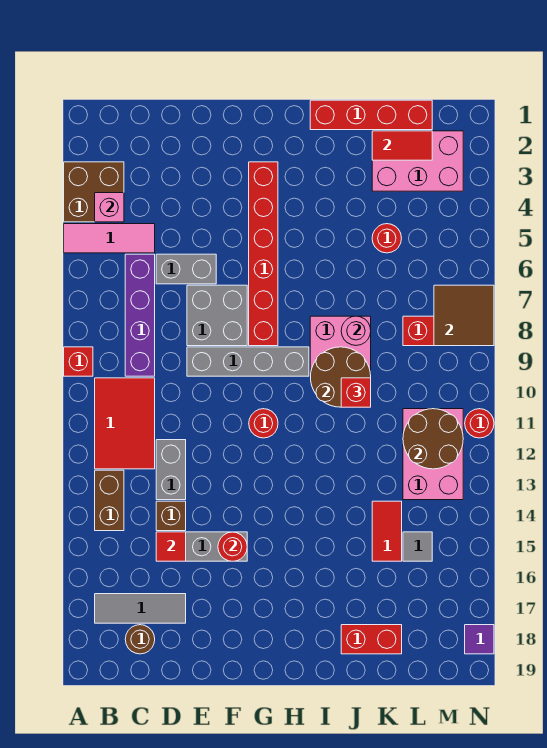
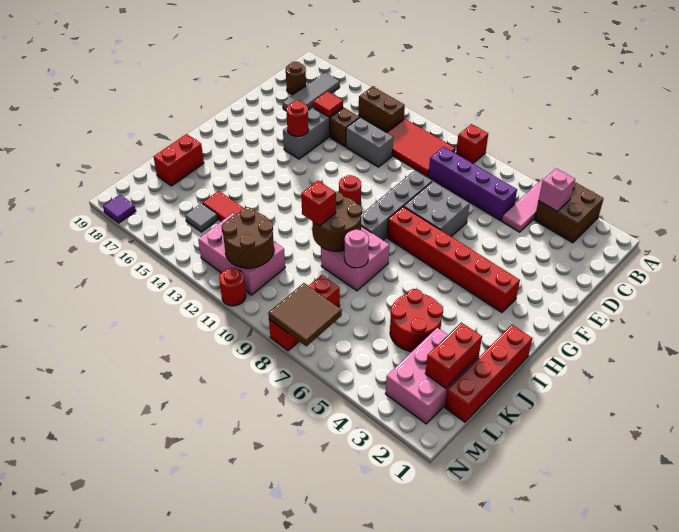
grey brick D6:E6 level 1 -> none
red tile K2:L2 level 2 -> red brick K2:L2 level 2
red round brick K5 level 1 -> red round brick J4:K5 level 1

